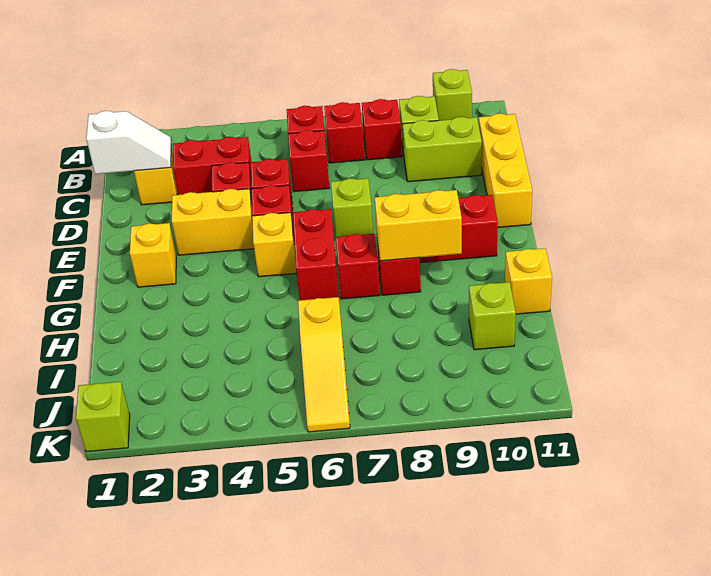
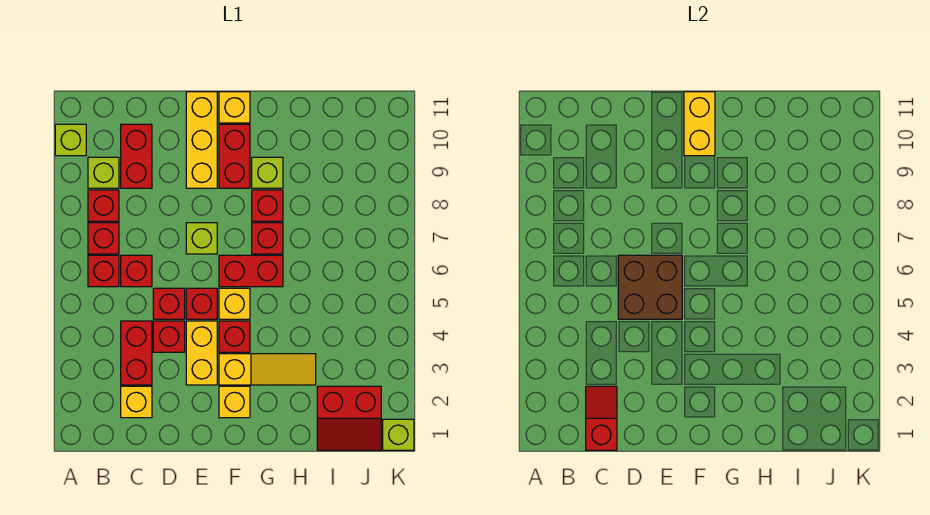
white slope C1:C2 level 2 top 1 -> red slope C1:C2 level 2 top 1
lime brick C9:C10 level 1 -> red brick C9:C10 level 1
yellow brick C11:E11 level 1 -> yellow brick E9:E11 level 1
none -> brown brick D5:E6 level 2
none -> red brick F4 level 1
yellow brick G8:G9 level 2 -> yellow brick F10:F11 level 2
yellow brick H11 level 1 -> yellow brick F11 level 1
none -> red slope I1:J2 level 1 top 2
yellow slope I6:K6 level 1 top I -> yellow slope F3:H3 level 1 top F
lime brick I10 level 1 -> lime brick G9 level 1

